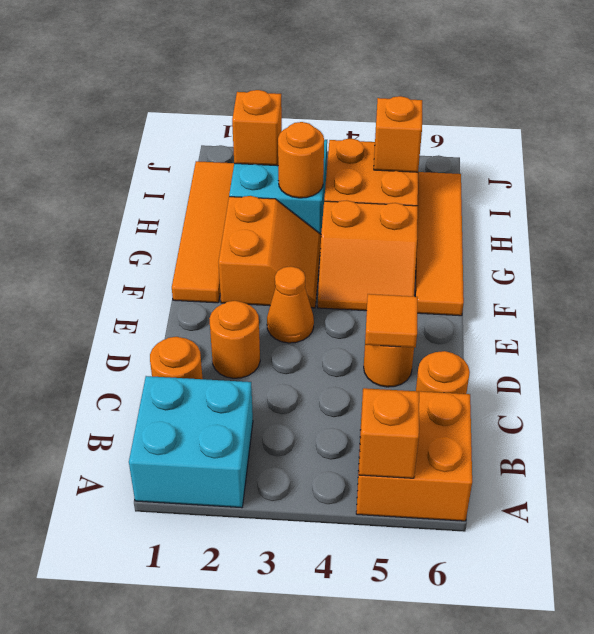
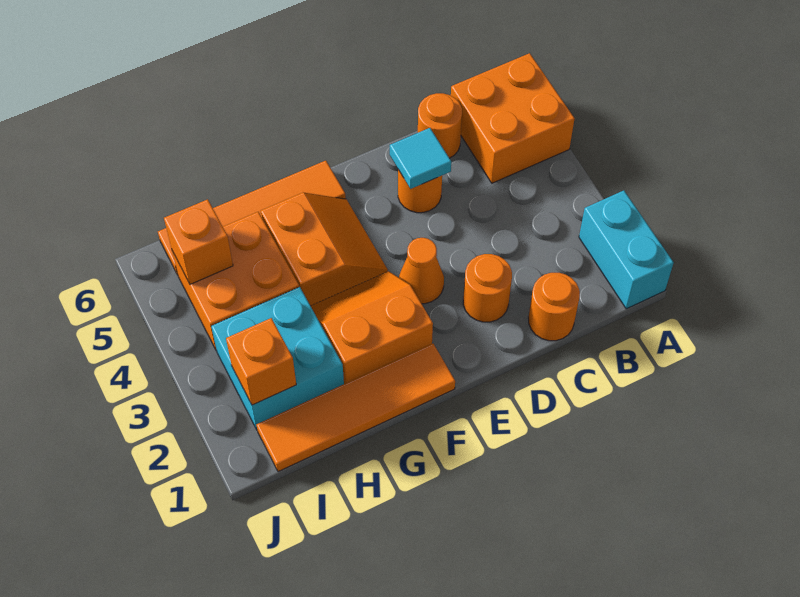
cyan brick A1:B2 level 1 -> cyan brick A1:A2 level 1
orange brick A5 level 2 -> none
orange tile D5 level 2 -> cyan tile D5 level 2
orange round brick H3 level 2 -> none

